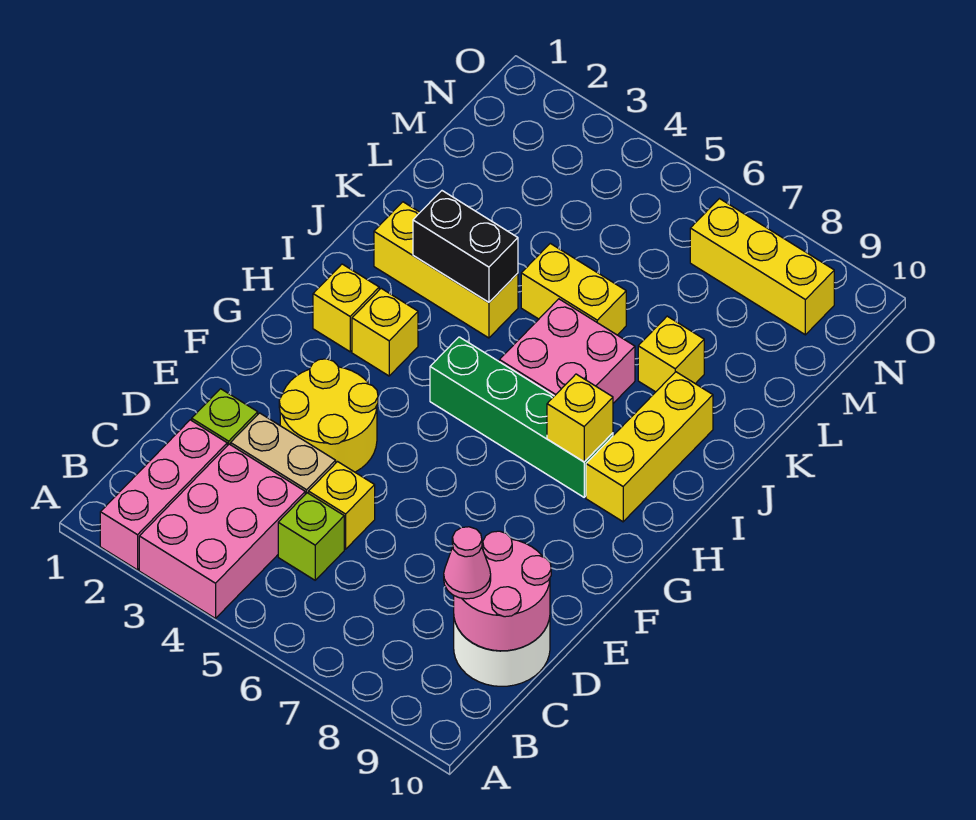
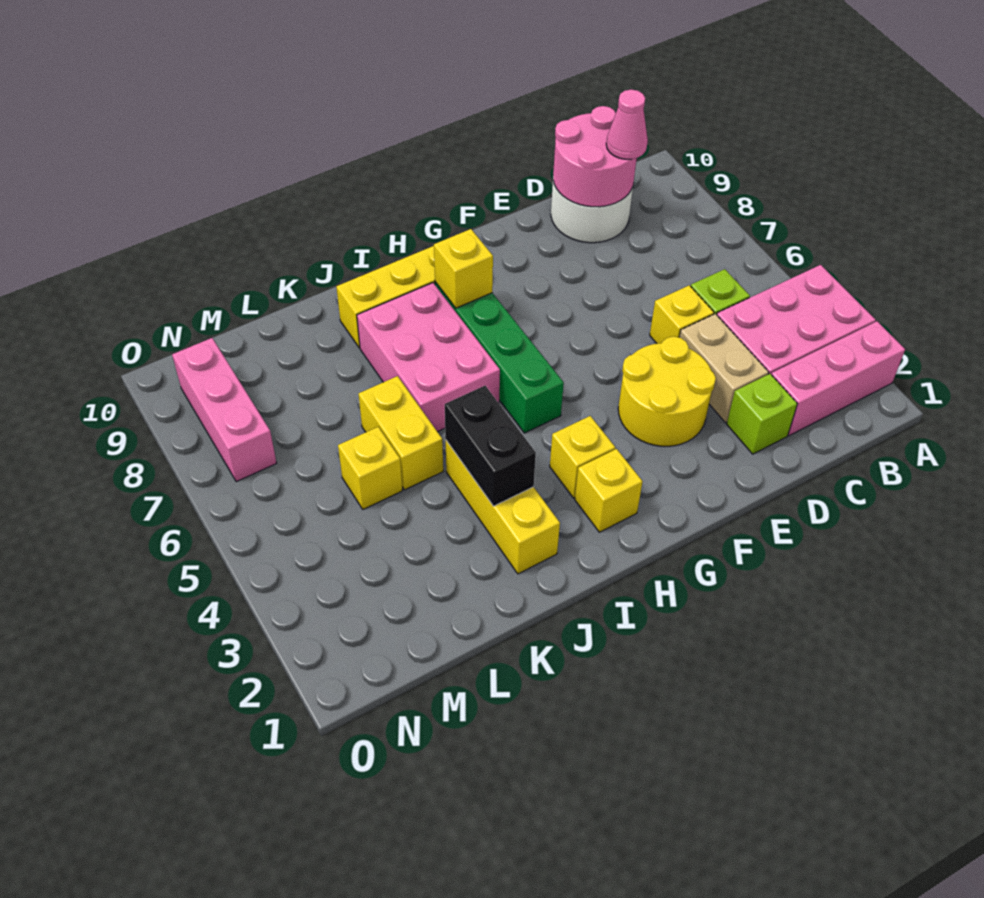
pink brick I6:J7 level 1 -> pink brick I6:J8 level 1
yellow brick K8 level 1 -> yellow brick L5 level 1
yellow brick N7:N9 level 1 -> pink brick N7:N9 level 1

